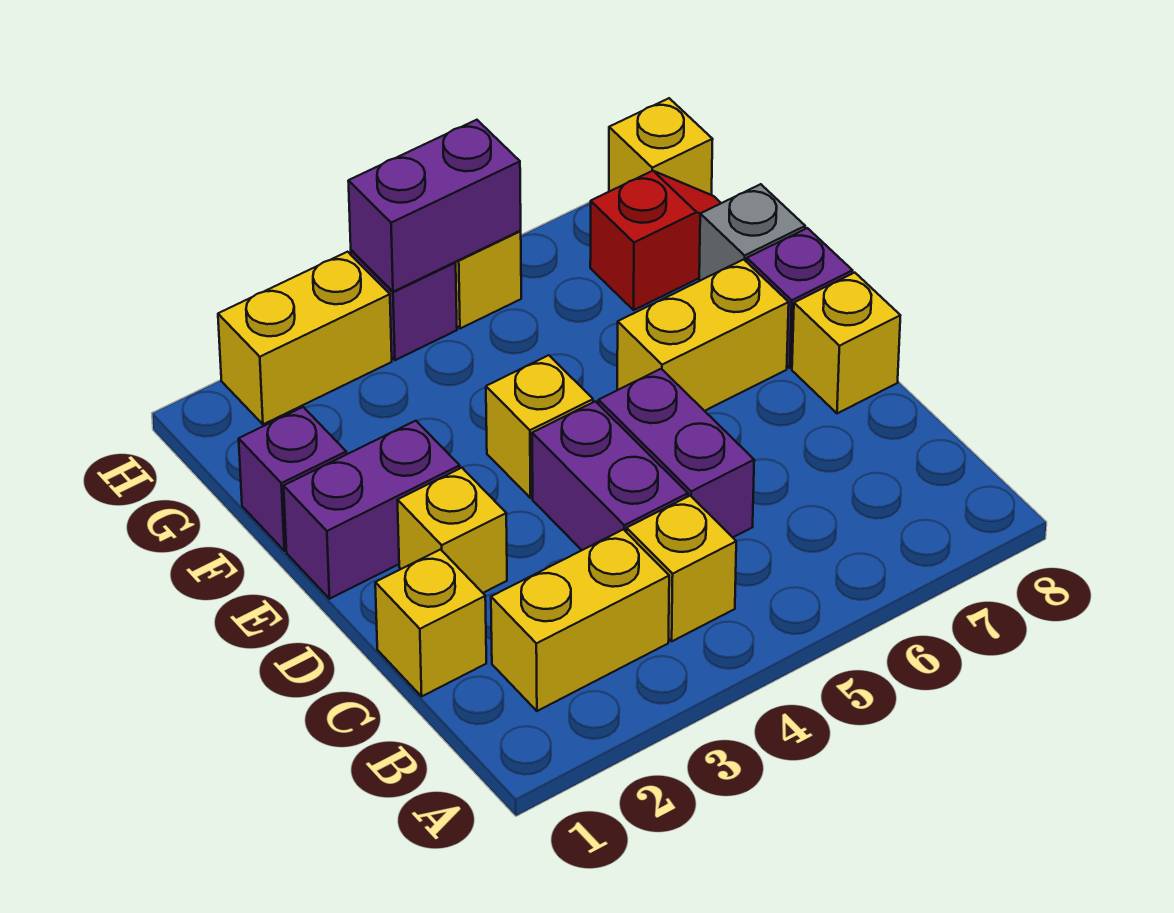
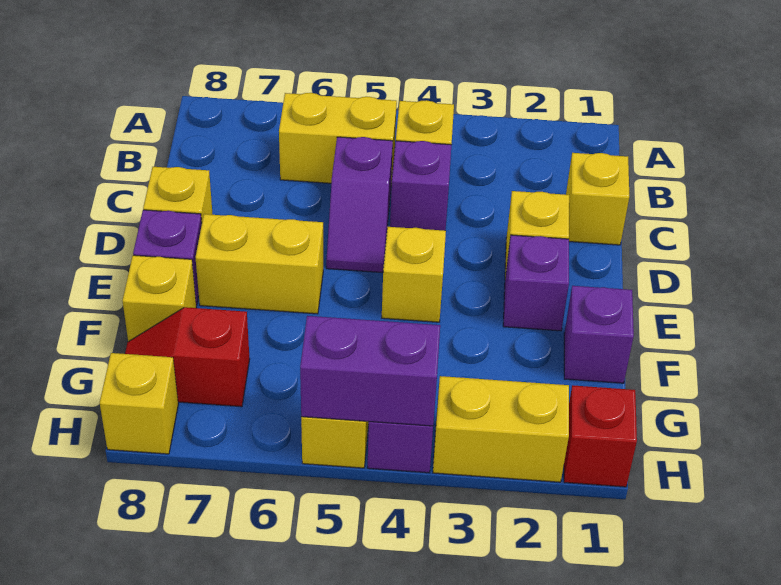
yellow brick B2:B3 level 1 -> yellow brick B5:B6 level 1
purple brick C4:D4 level 1 -> purple brick C4 level 1
purple brick C5:D5 level 1 -> purple slope C5:D5 level 1 top C
purple brick E1:E2 level 1 -> purple brick E2 level 1
grey brick F8 level 1 -> yellow brick F8 level 1
none -> red brick H1 level 1

